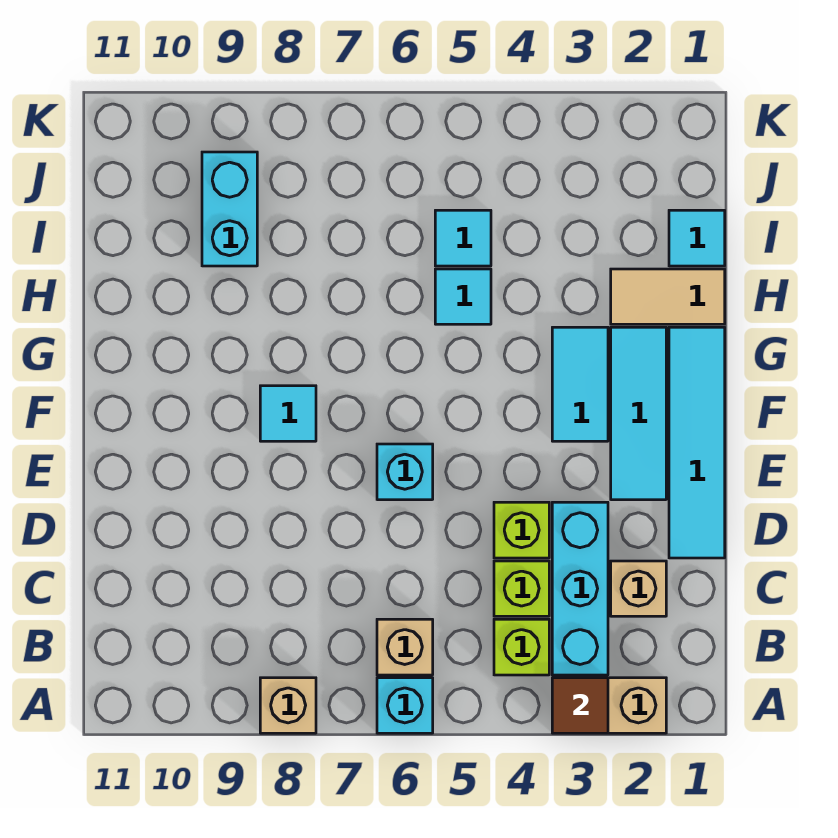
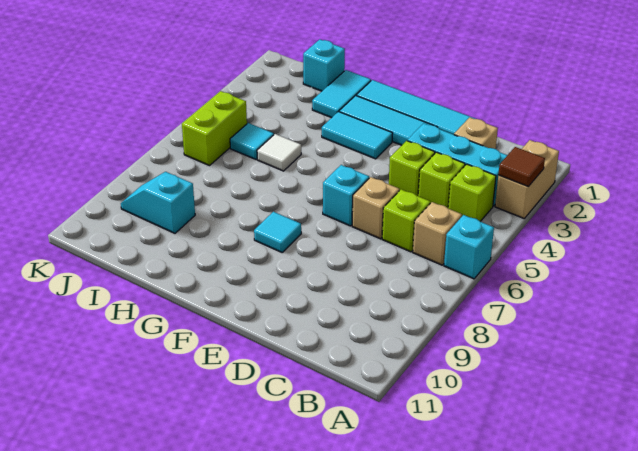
tan brick A8 level 1 -> tan brick D6 level 1
none -> lime brick C6 level 1
tan tile H1:H2 level 1 -> cyan tile H1:H2 level 1
cyan tile H5 level 1 -> white tile H5 level 1
cyan tile I1 level 1 -> cyan brick I1 level 1
cyan brick I9:J9 level 1 -> cyan slope I9:J9 level 1 top I
none -> lime brick J5:J6 level 1

